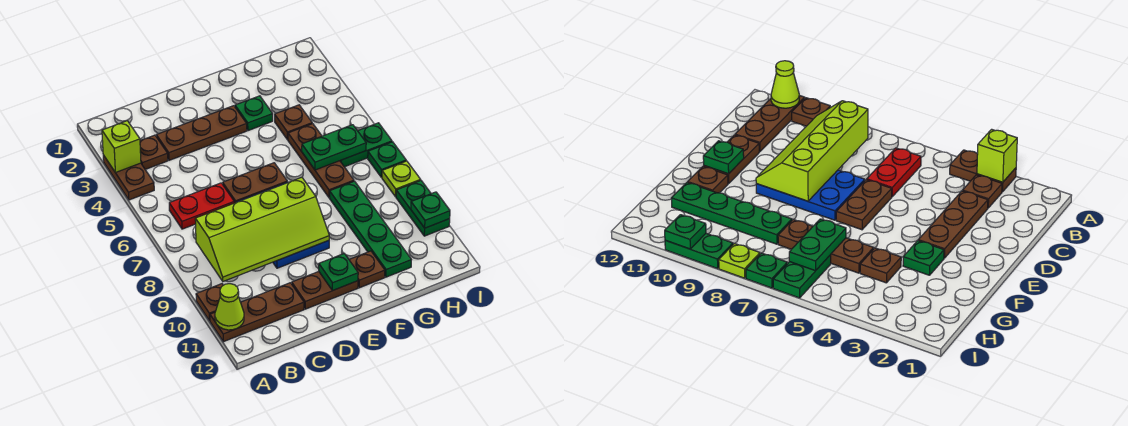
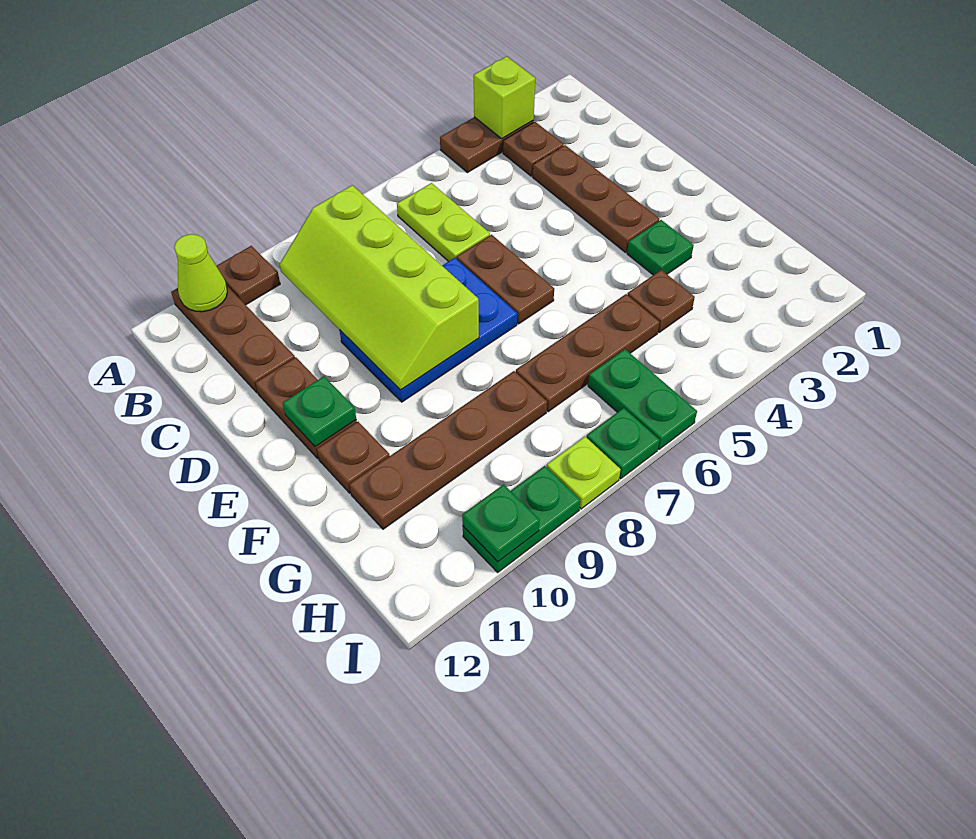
red plate B6:C6 level 1 -> lime plate B6:C6 level 1
green plate G6:H6 level 2 -> none
green plate G8:G11 level 1 -> brown plate G8:G11 level 1

